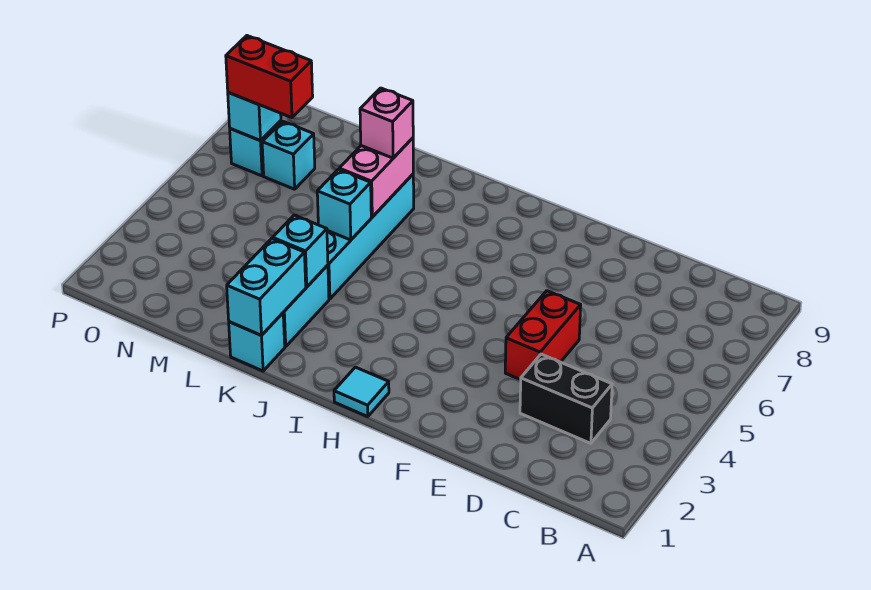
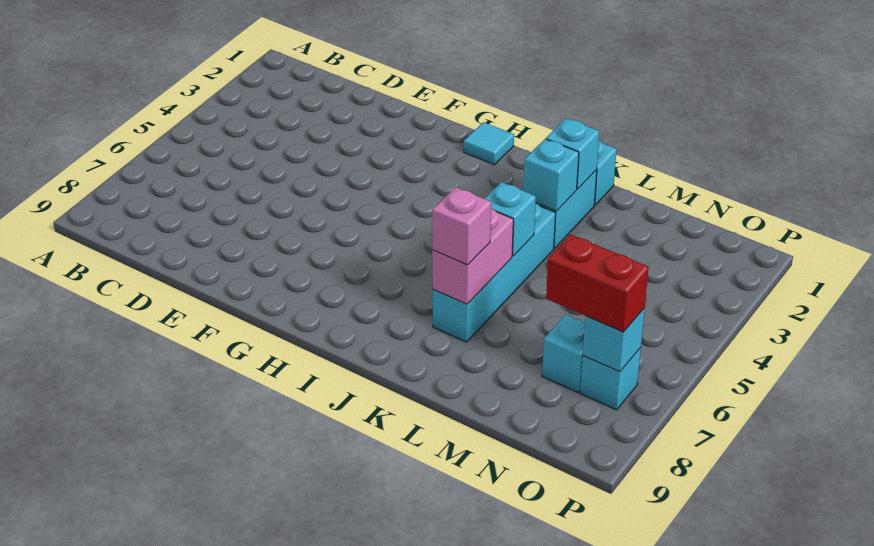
black brick C3:D3 level 1 -> none
red brick E4:E5 level 1 -> none
cyan brick K1:K2 level 2 -> cyan brick K2 level 2

